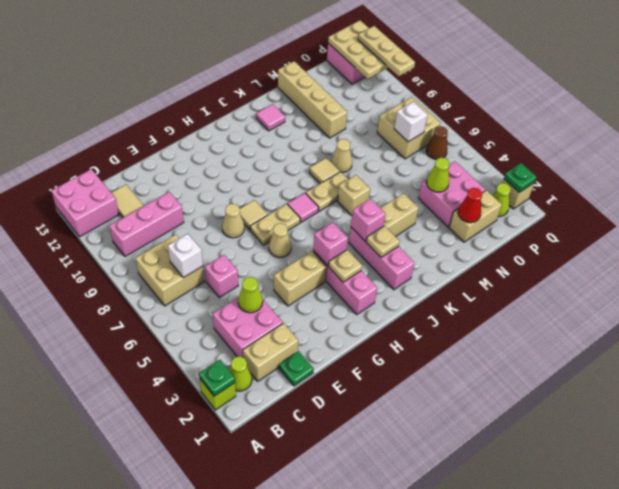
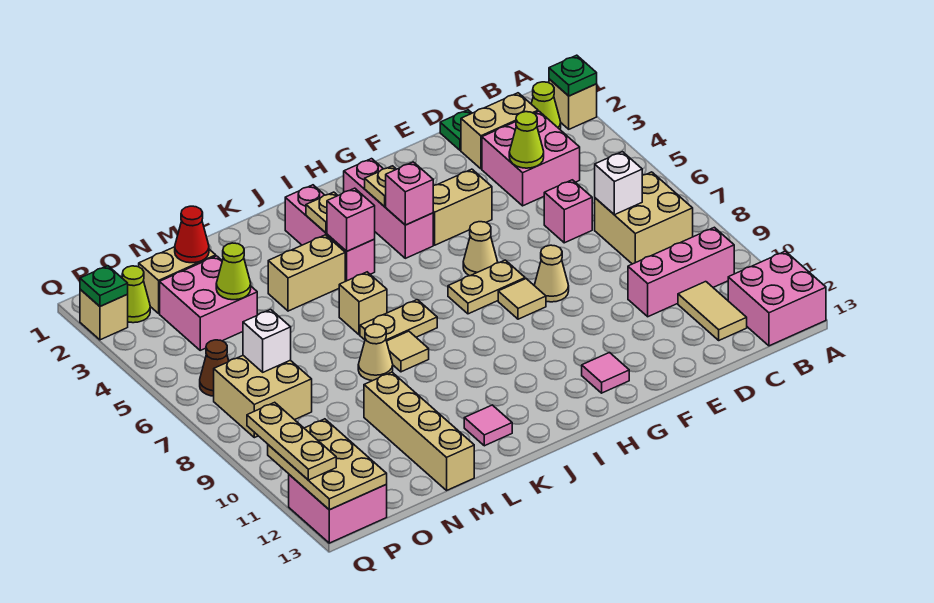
lime brick A2 level 1 -> tan brick A2 level 1
pink tile I7 level 1 -> pink tile G12 level 1

